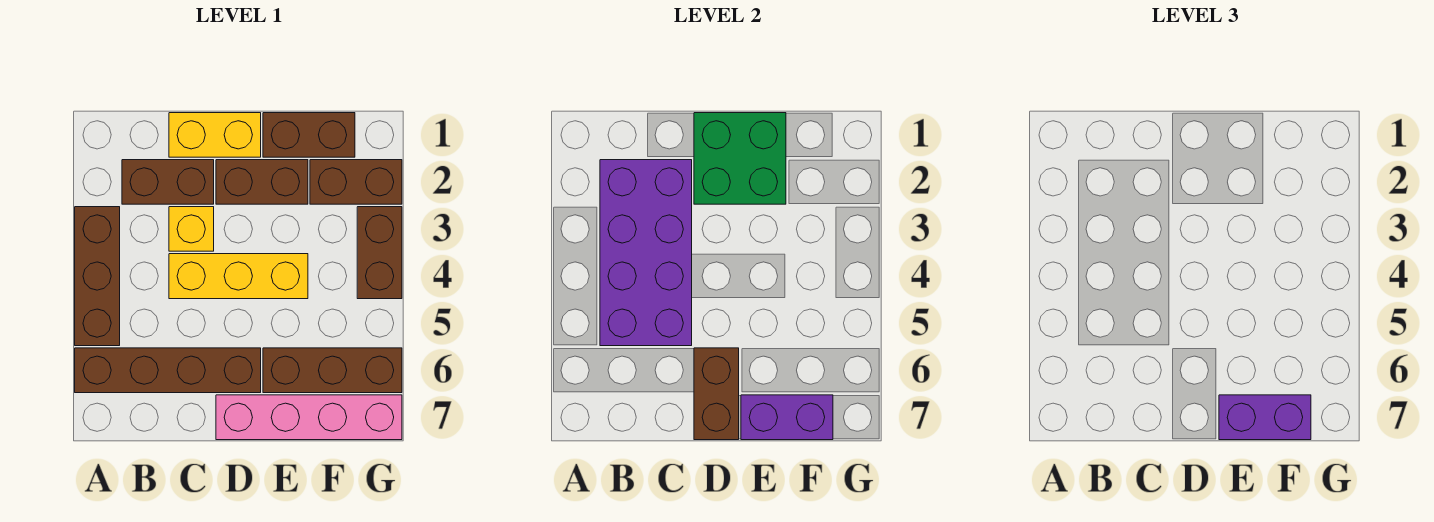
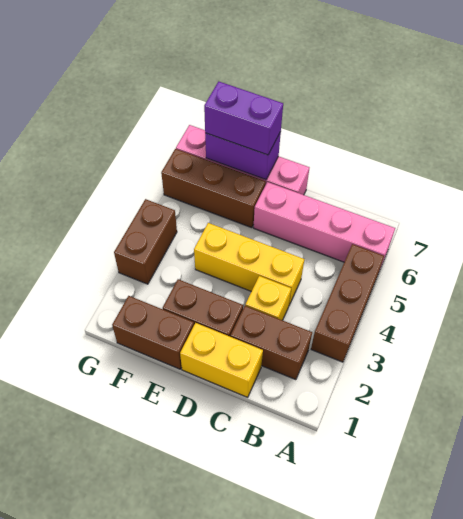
brown brick A6:D6 level 1 -> pink brick A6:D6 level 1
purple brick B2:C5 level 2 -> none
green brick D1:E2 level 2 -> none
brown brick D6:D7 level 2 -> none
brown brick F2:G2 level 1 -> none

